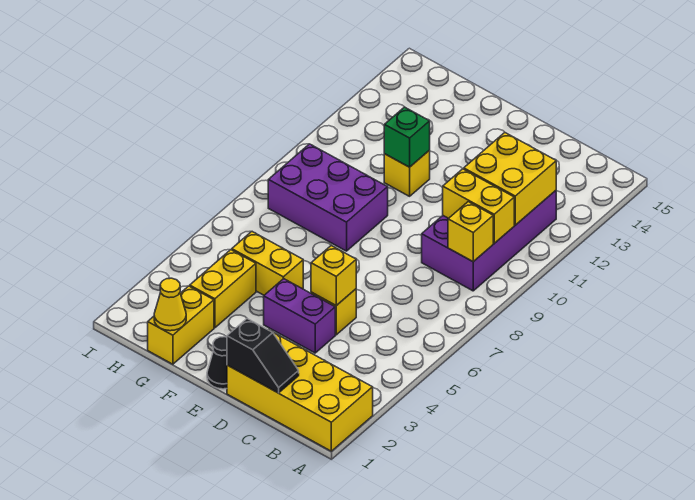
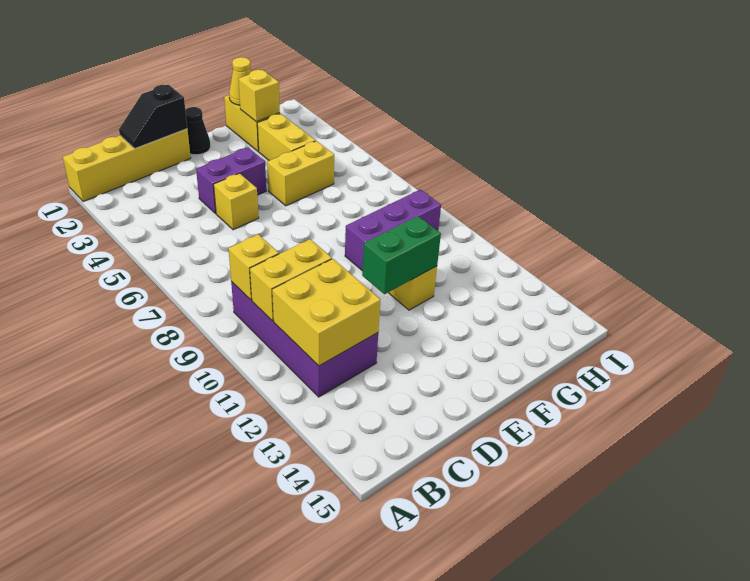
yellow brick A1:D2 level 1 -> yellow brick A1:D1 level 1
yellow brick D5 level 2 -> yellow brick G2 level 2
purple brick F8:H9 level 1 -> purple brick F9:H9 level 1
green brick F11 level 2 -> green brick E11:F11 level 2

